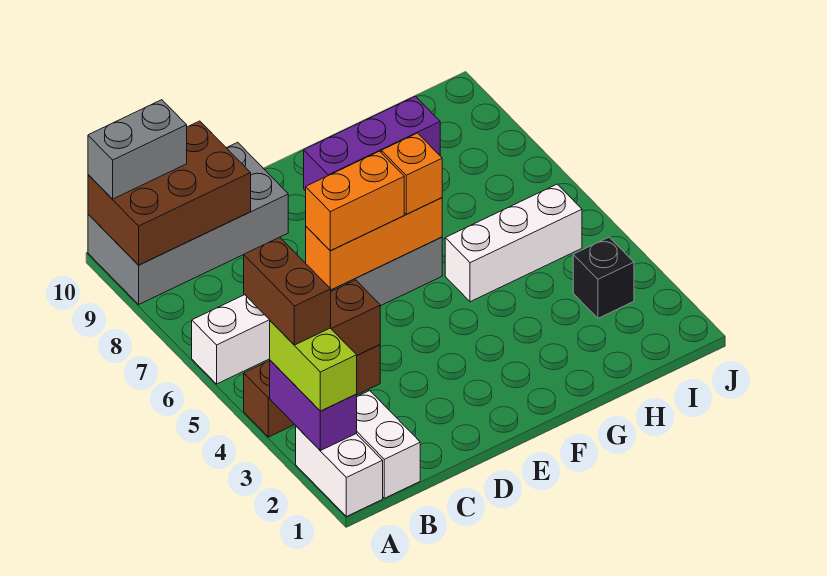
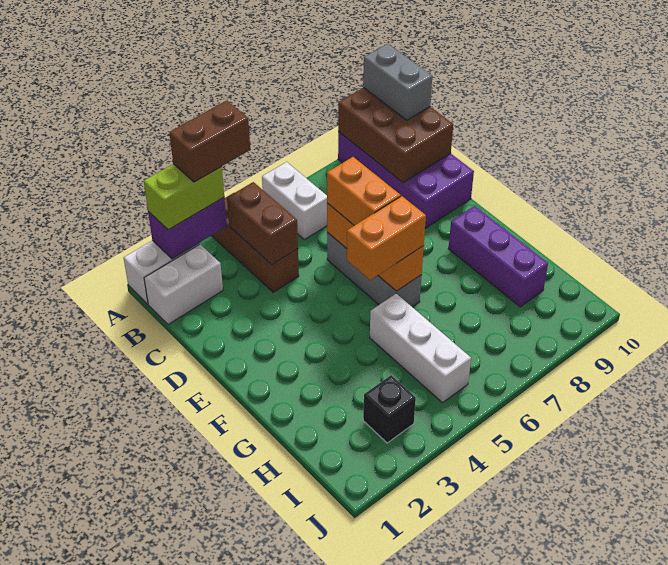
grey brick A9:D10 level 1 -> purple brick A9:D10 level 1
orange brick F6 level 3 -> orange brick F5:F6 level 3

